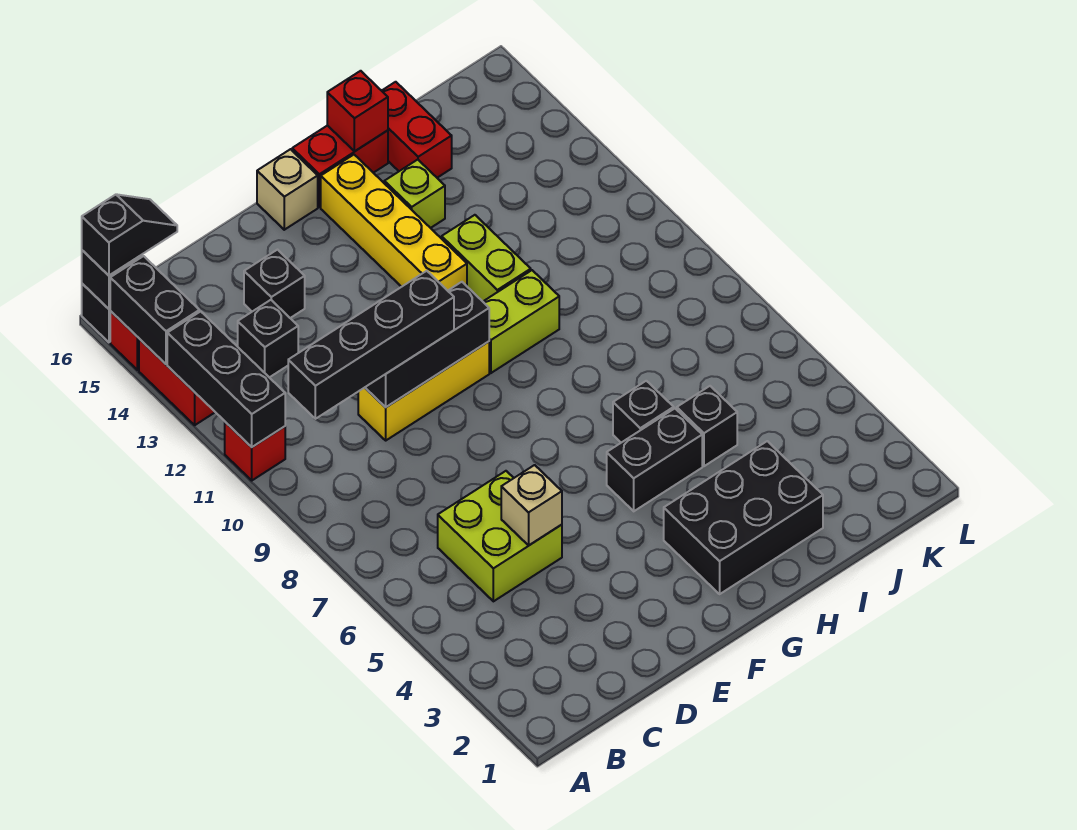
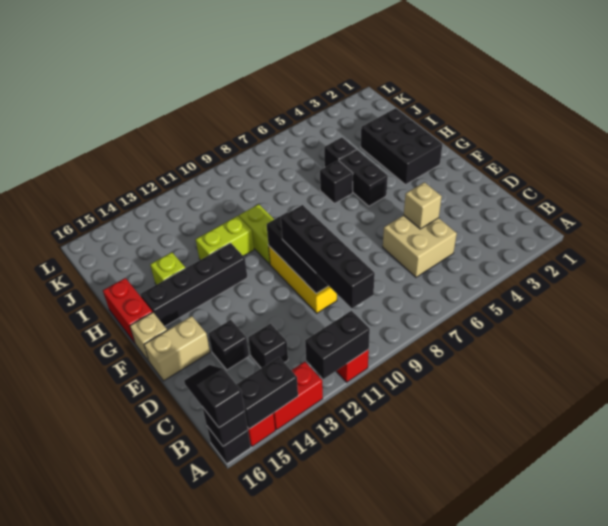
black brick A11:A13 level 2 -> black brick A11:A12 level 2
lime brick C5:D6 level 1 -> tan brick C5:D6 level 1
none -> tan brick E15:E16 level 1
yellow brick G12:G15 level 1 -> black brick G12:G15 level 1
red brick H16 level 2 -> none
red brick I15:I16 level 1 -> none

